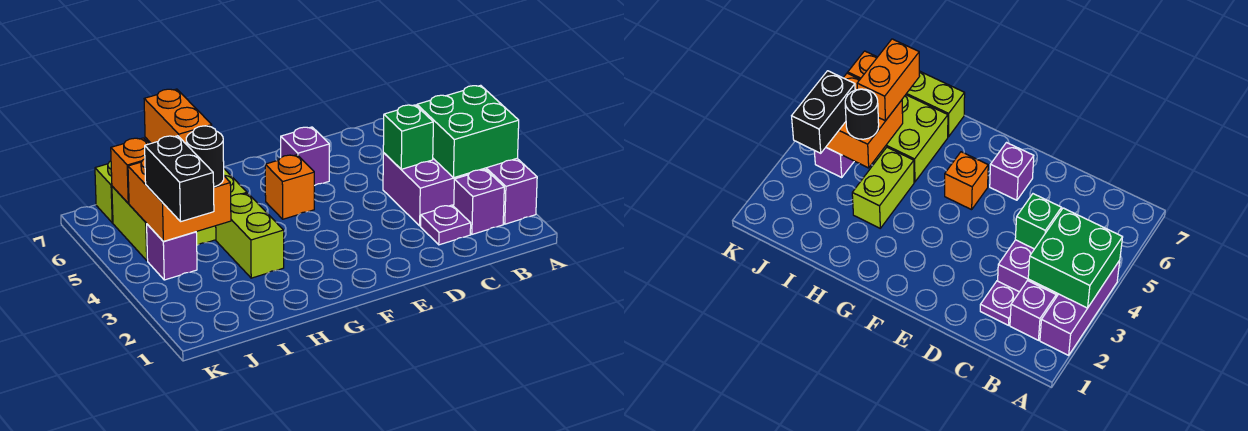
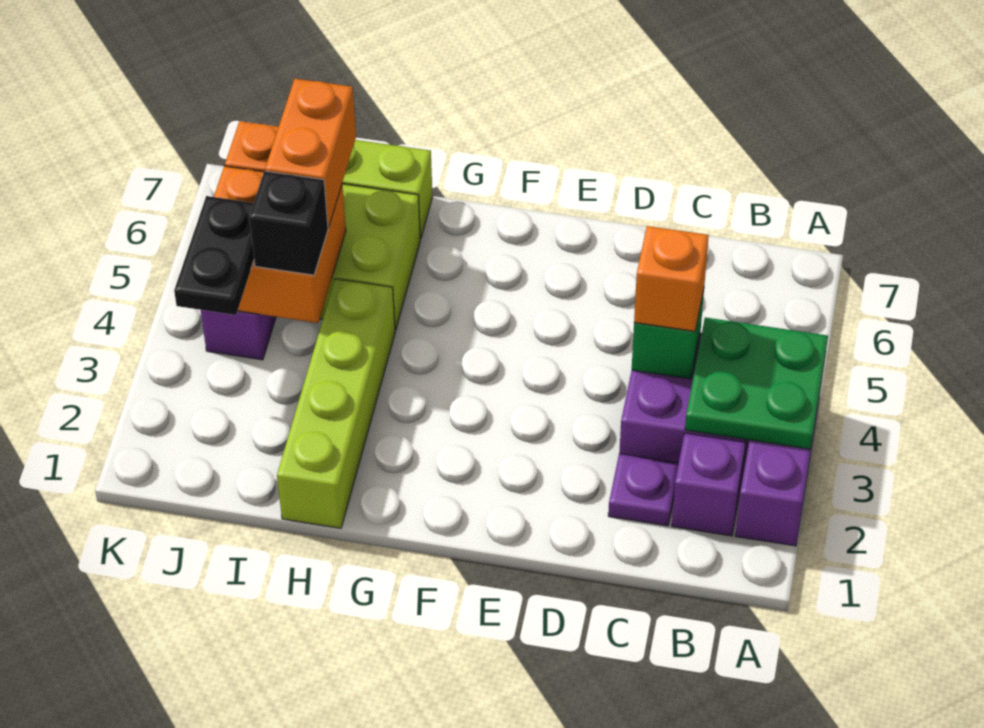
green brick A3:B4 level 2 -> green plate A3:B4 level 2
purple brick E6 level 1 -> none
orange brick F5 level 1 -> orange brick C4 level 3
lime brick H3:H4 level 1 -> lime brick H1:H4 level 1
black round brick I4 level 3 -> black brick I4 level 3
black brick J3:J4 level 3 -> black plate J3:J4 level 3

